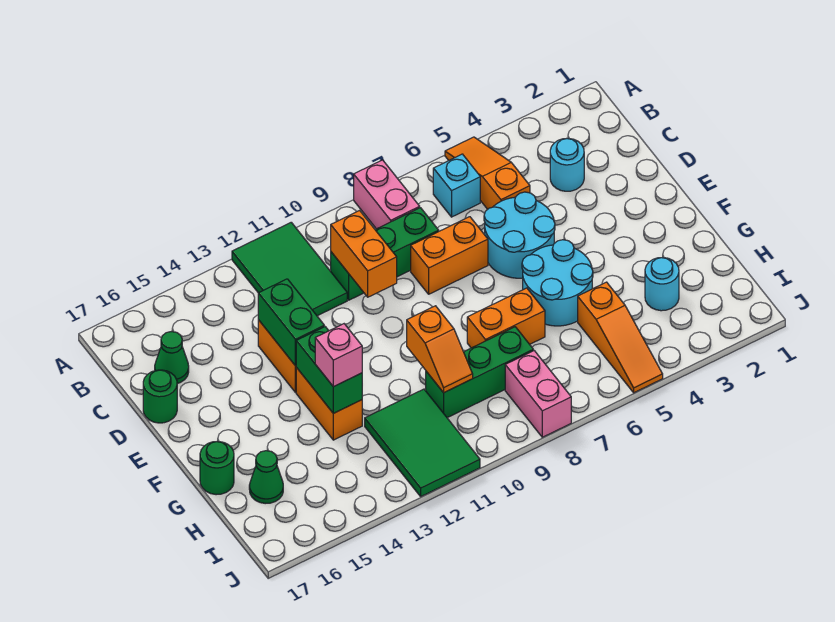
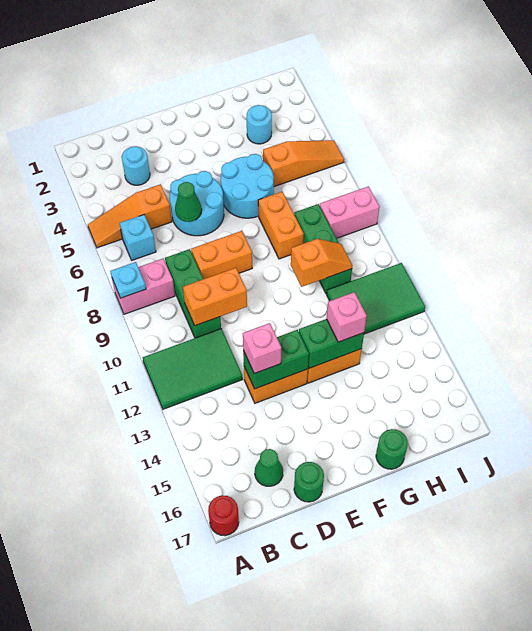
none -> cyan plate A8 level 2
none -> red round brick A17 level 1
orange brick D7:D8 level 1 -> orange brick D8:E8 level 1
none -> pink brick D13 level 3
green cone H16 level 1 -> green cone D6 level 2

